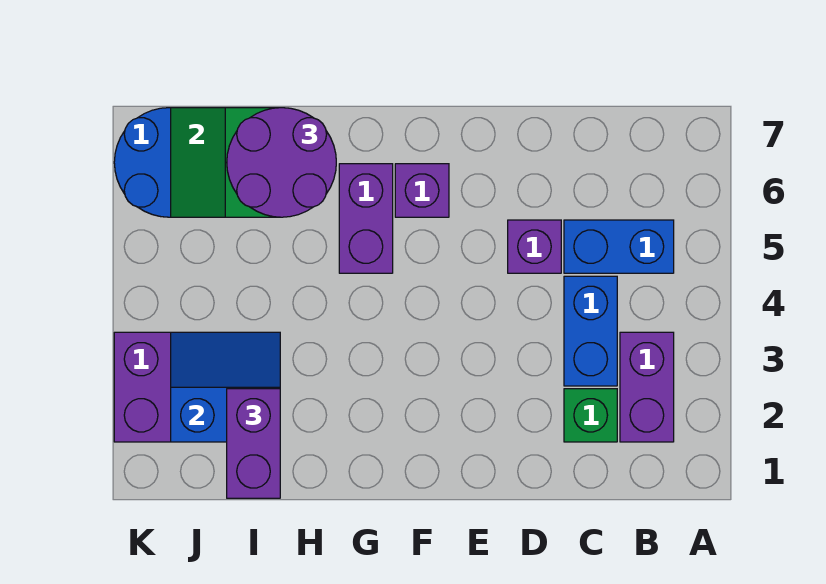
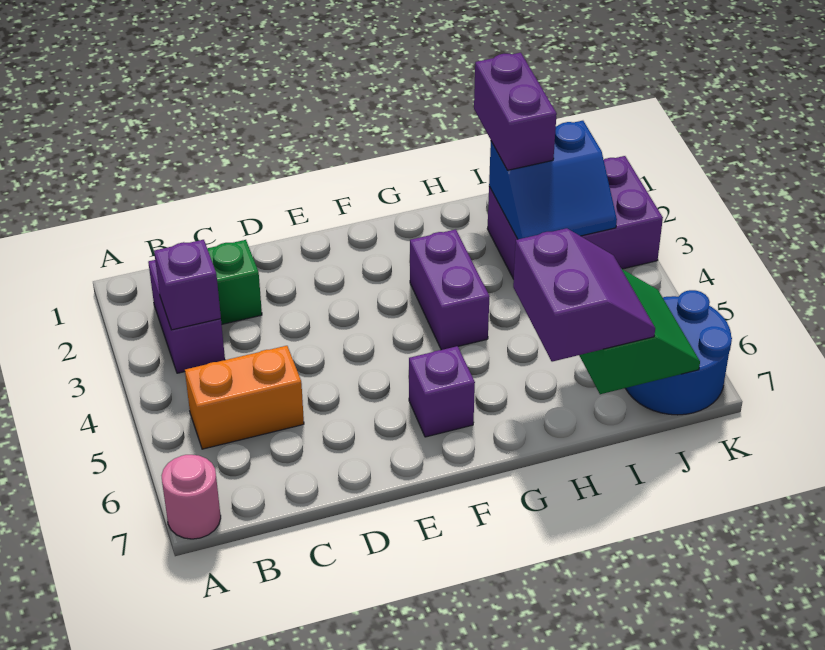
none -> pink round brick A7 level 1
blue brick B5:C5 level 1 -> orange brick B5:C5 level 1
blue brick C3:C4 level 1 -> none
purple brick D5 level 1 -> purple brick B3 level 2
purple brick G5:G6 level 1 -> purple brick G3:G4 level 1
purple round brick H6:I7 level 3 -> purple slope H6:I7 level 3 top H

